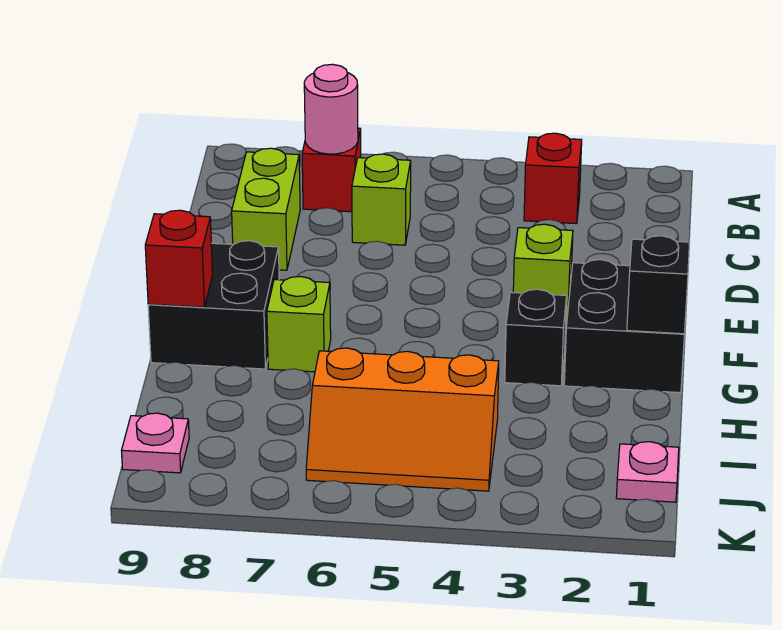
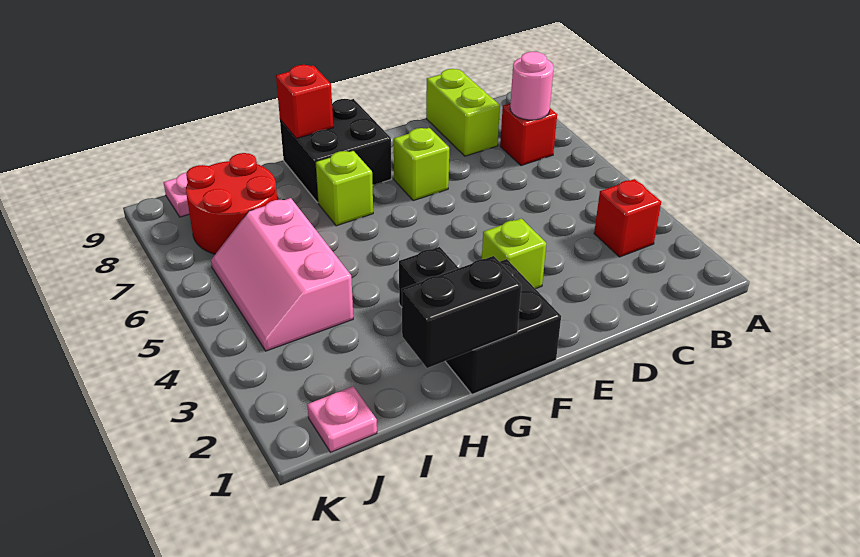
lime brick C6 level 1 -> lime brick E7 level 1
lime brick C8:D8 level 1 -> lime brick C8:C9 level 1
black brick G1 level 2 -> black brick G1:H1 level 2
orange slope I4:J6 level 1 top I -> pink slope I4:J6 level 1 top I
none -> red round brick I7:J8 level 1

